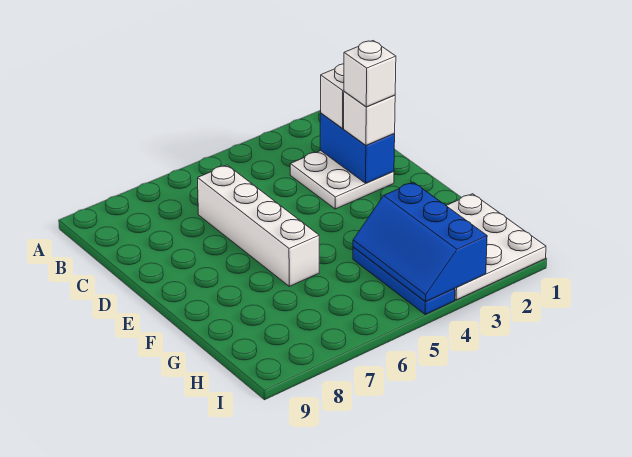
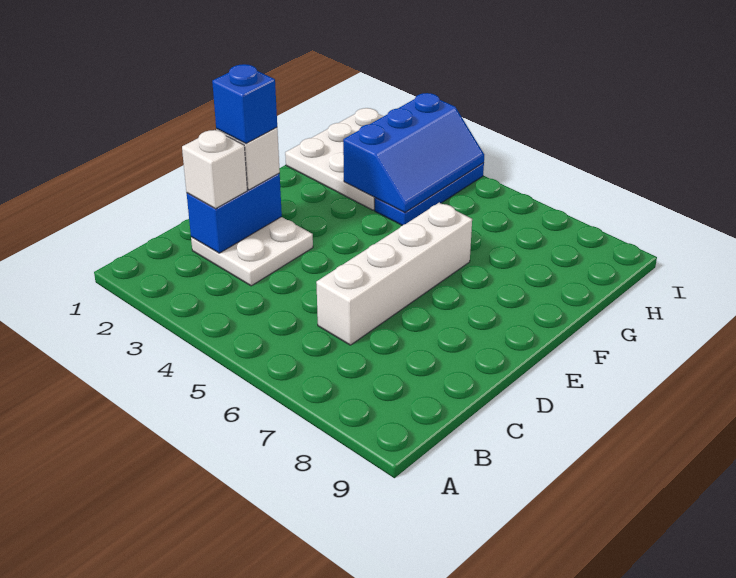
white brick D2 level 4 -> blue brick D2 level 4

